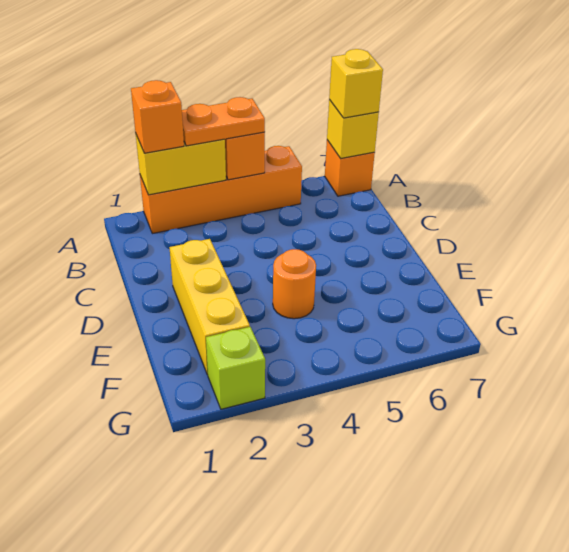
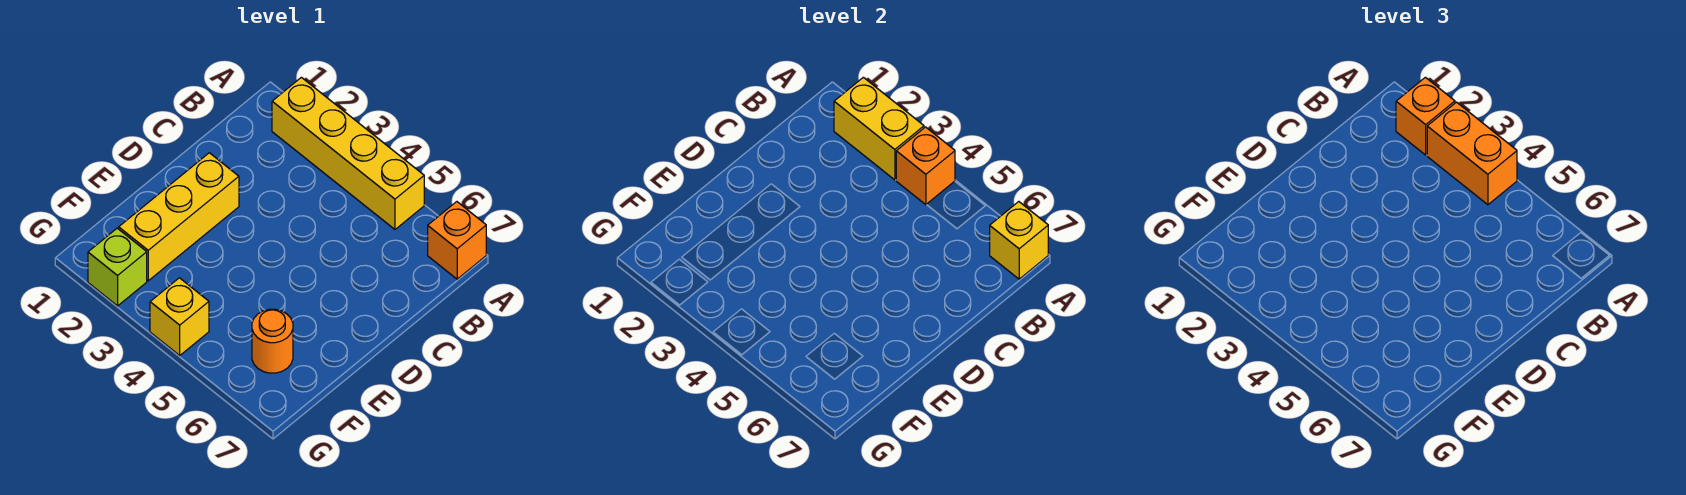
orange brick A2:A5 level 1 -> yellow brick A2:A5 level 1
orange plate A3:A4 level 3 -> orange brick A3:A4 level 3
yellow brick A7 level 3 -> yellow brick G4 level 1
orange round brick E4 level 1 -> orange round brick F6 level 1

